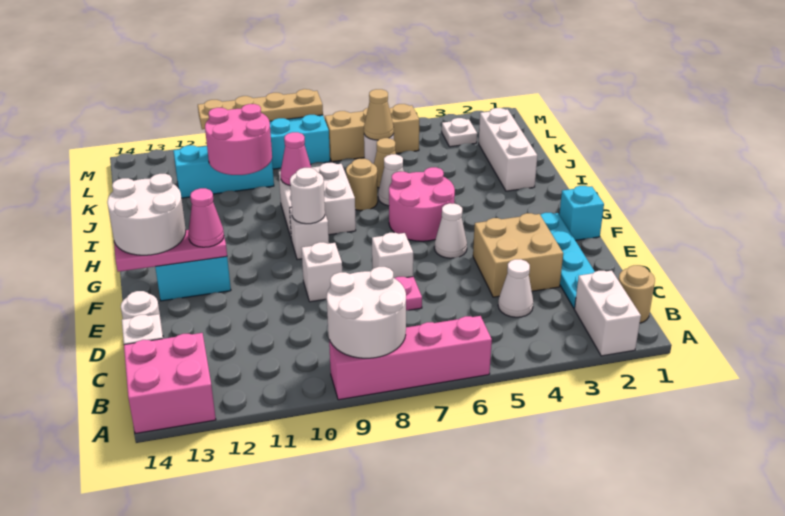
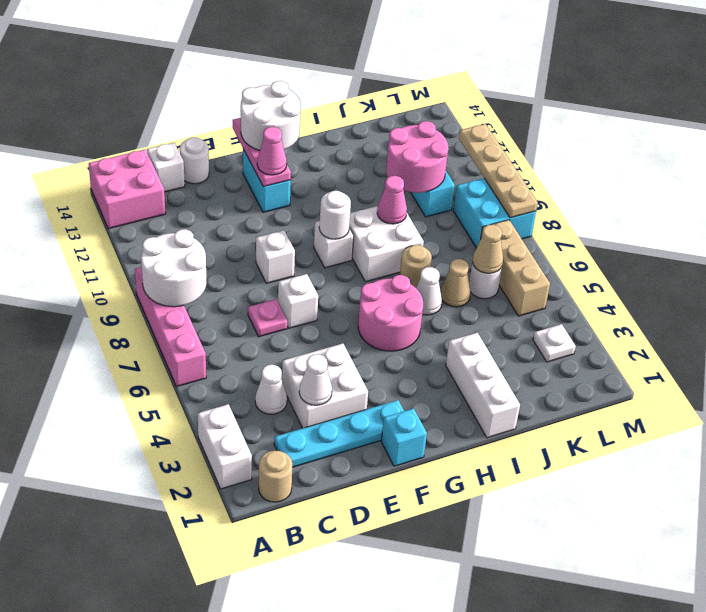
white brick A2:B2 level 1 -> white brick A2:A3 level 1
tan brick D3:E4 level 1 -> white brick D3:E4 level 1
white cone F5 level 1 -> white cone D3 level 2
white brick I2:K2 level 1 -> white brick I1:I3 level 1

